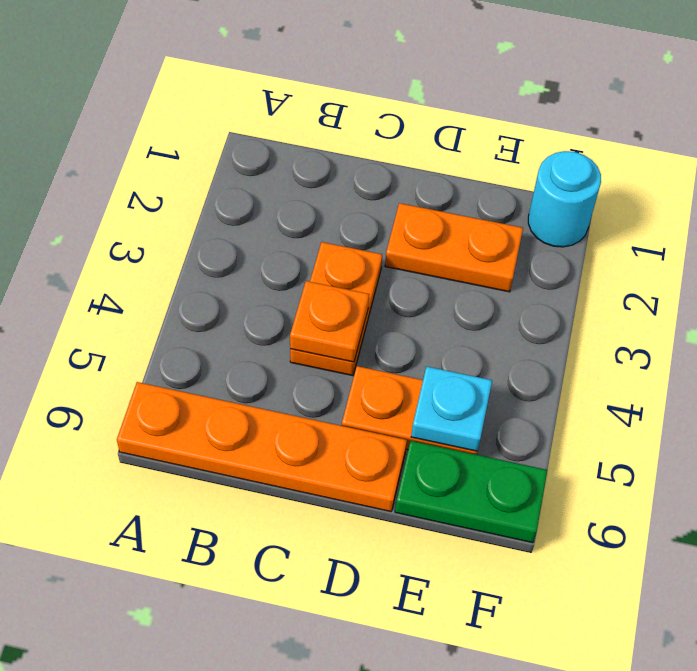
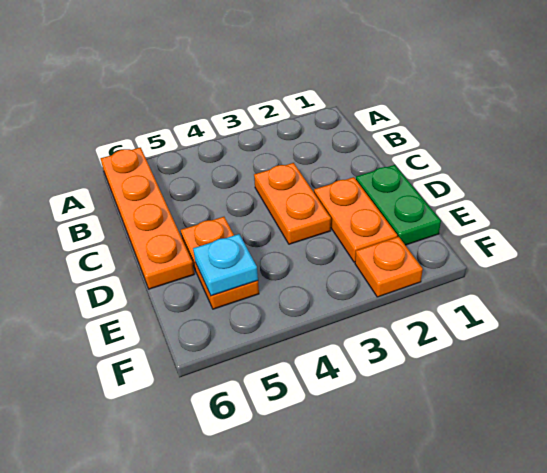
orange plate C3:C4 level 1 -> orange plate C3:D3 level 1
orange plate C4 level 2 -> orange plate F2 level 1
green plate E6:F6 level 1 -> green plate D1:E1 level 1
cyan round brick F1 level 1 -> none

